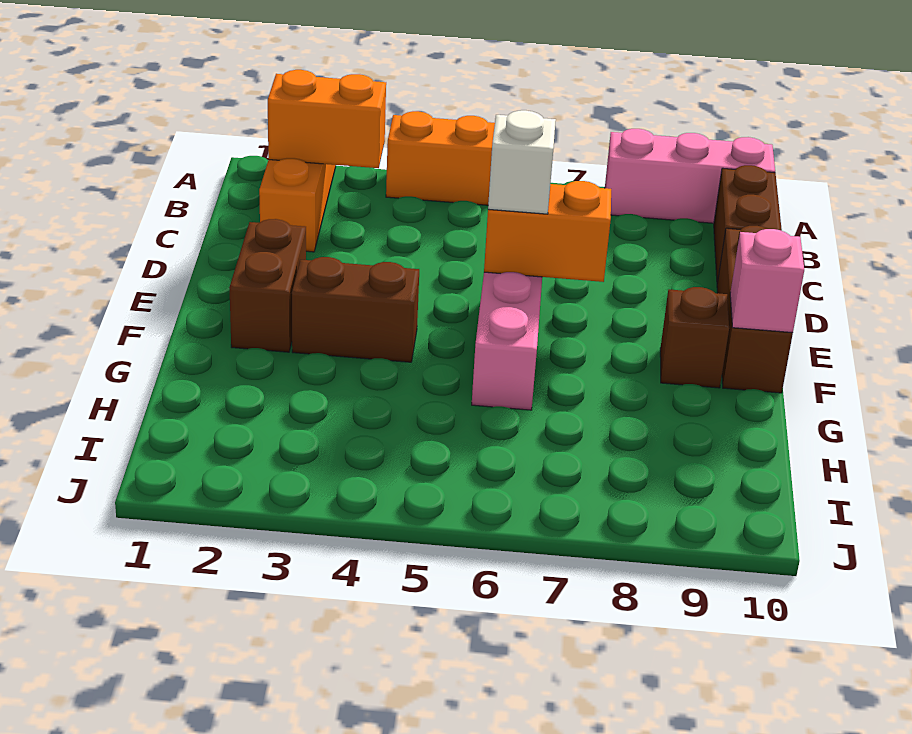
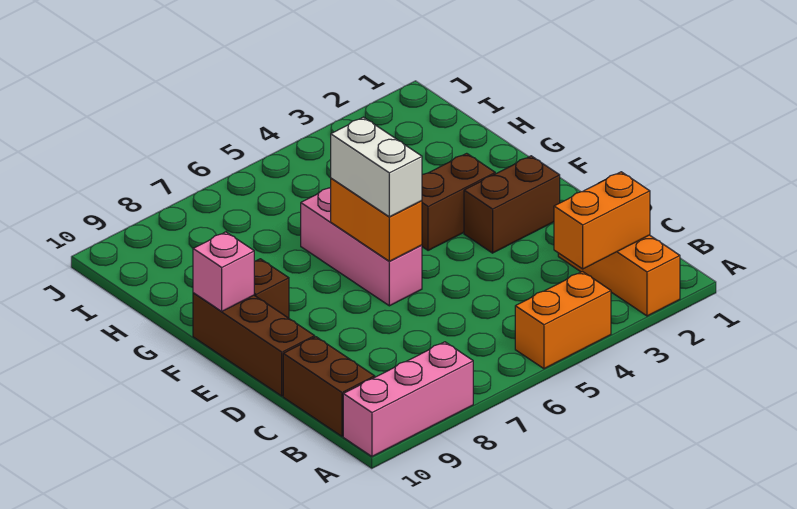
brown brick E2:F2 level 1 -> brown brick E2:E3 level 1
orange brick E6:E7 level 2 -> orange brick E6:F6 level 2
white brick E6 level 3 -> white brick E6:F6 level 3

